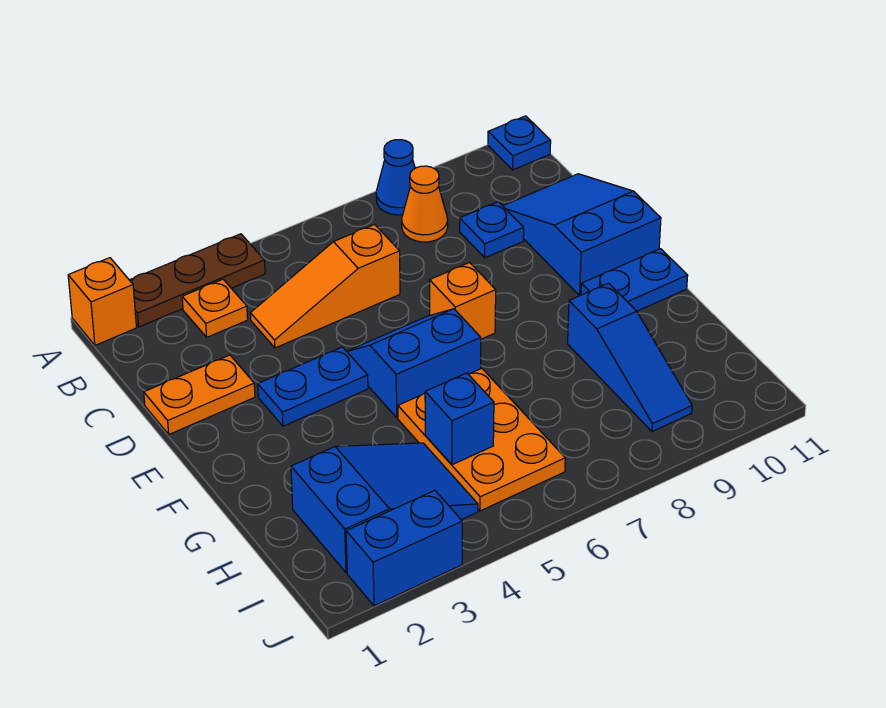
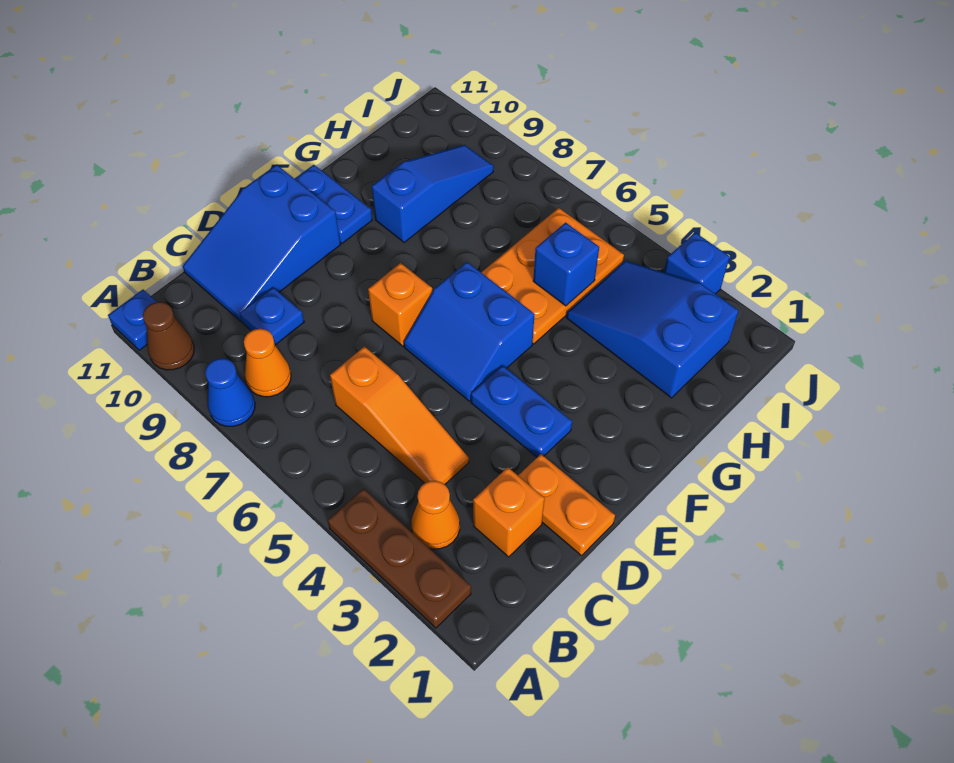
orange brick A1 level 1 -> orange brick C2 level 1
none -> brown cone A10 level 1
orange plate B3 level 1 -> orange cone B3 level 1
blue brick J2:J3 level 1 -> blue brick J3 level 1

